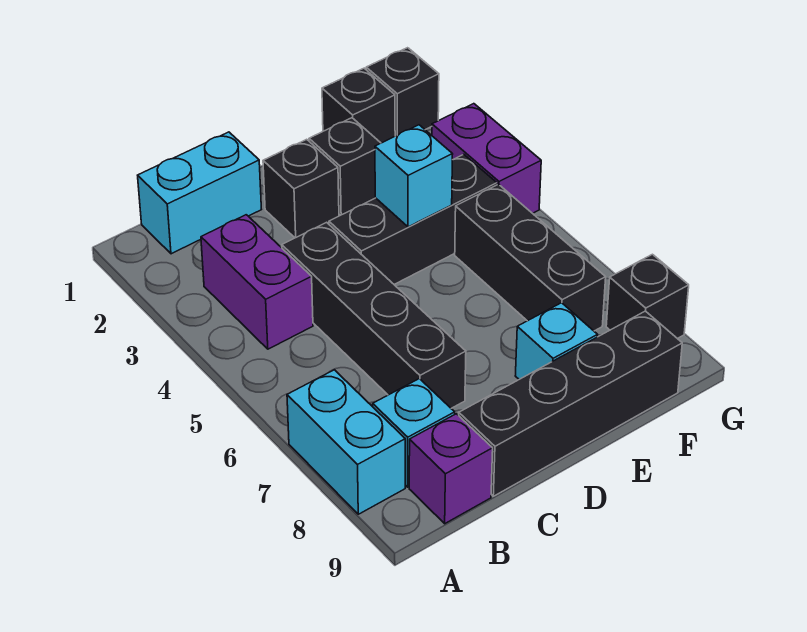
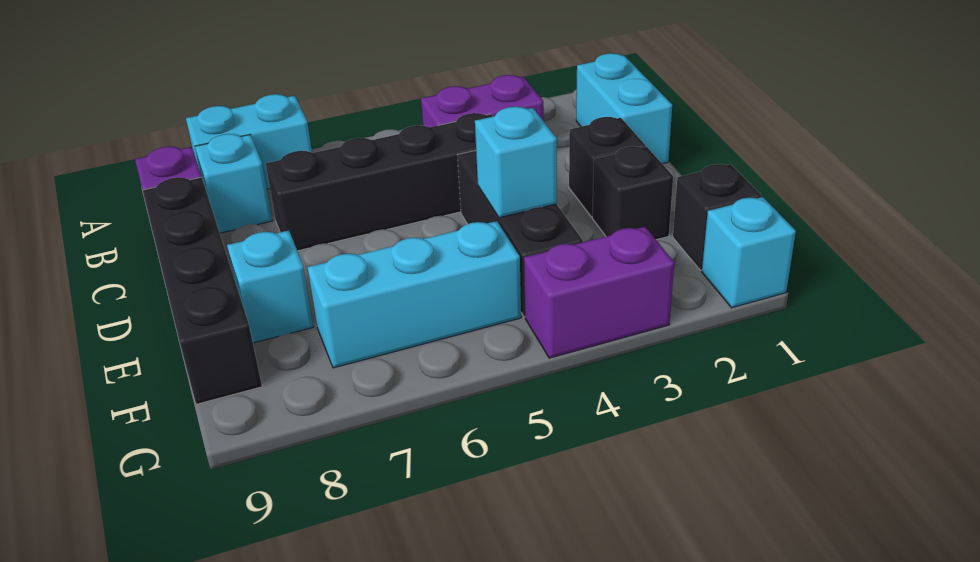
black brick F5:F7 level 1 -> cyan brick F5:F7 level 1
black brick G1 level 1 -> cyan brick G1 level 1
black brick G8 level 1 -> none

